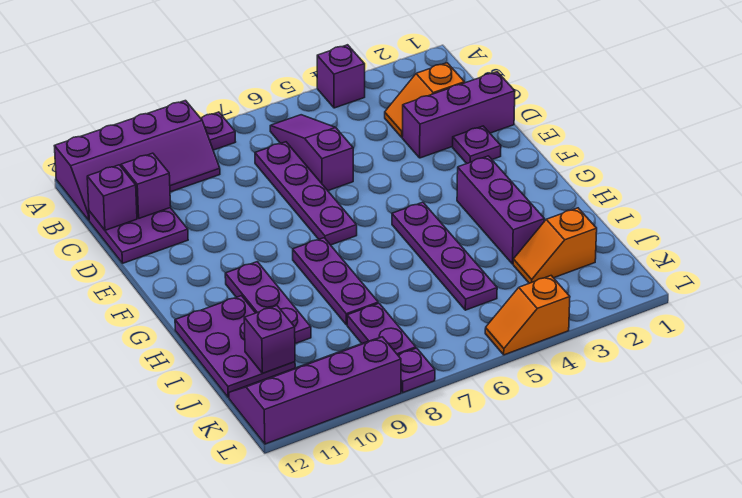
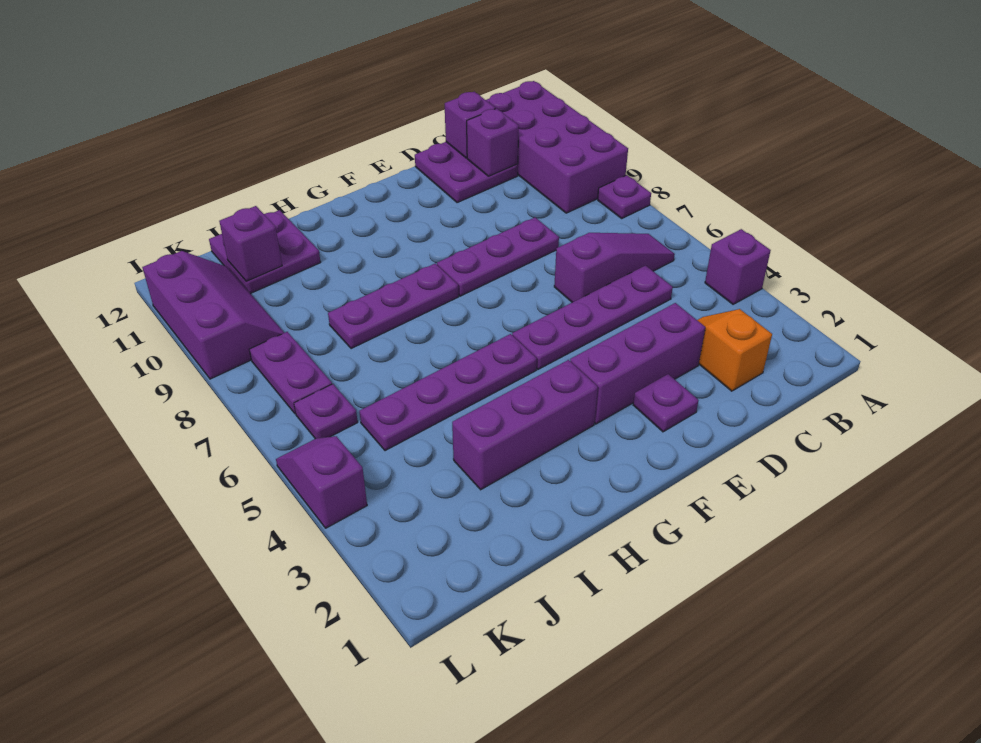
purple slope A9:B12 level 1 top A -> purple brick A9:B12 level 1
purple plate C7:F7 level 1 -> purple plate C5:F5 level 1
purple brick D1:D3 level 1 -> purple brick D3:F3 level 1
purple plate G10:I10 level 1 -> purple plate D8:F8 level 1
purple plate H11:J12 level 1 -> purple plate I11:J12 level 1
orange slope J2:J3 level 1 top 2 -> none
purple plate J8:K8 level 1 -> purple plate K7:K8 level 1
purple slope K9:L12 level 1 top L -> purple slope K9:L11 level 1 top L
orange slope L4:L5 level 1 top 4 -> purple slope L4:L5 level 1 top 4
purple plate L8 level 1 -> purple plate K6 level 1

